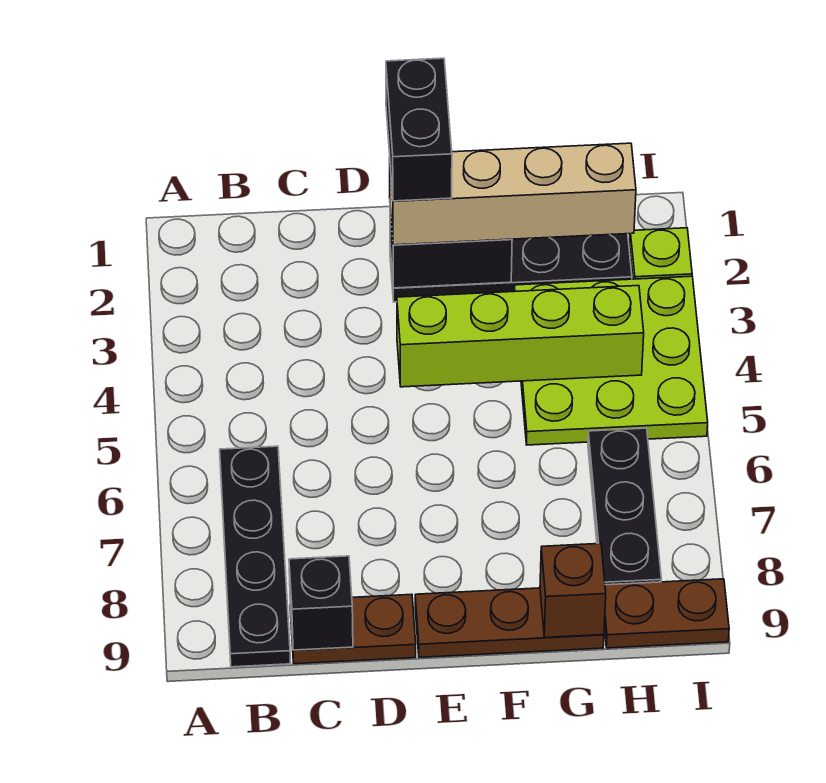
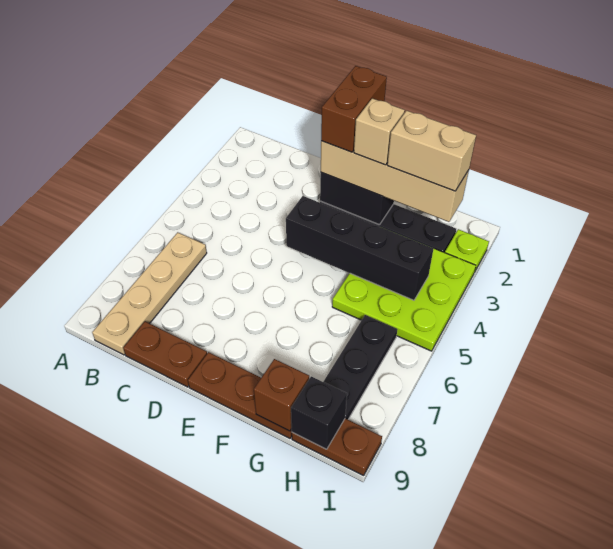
black plate B6:B9 level 1 -> tan plate B6:B9 level 1
black brick C9 level 2 -> black brick H9 level 2
black brick E1:E2 level 4 -> brown brick E1:E2 level 4
lime brick E4:H4 level 2 -> black brick E4:H4 level 2
none -> tan brick F2 level 4
none -> tan brick G2:H2 level 4

